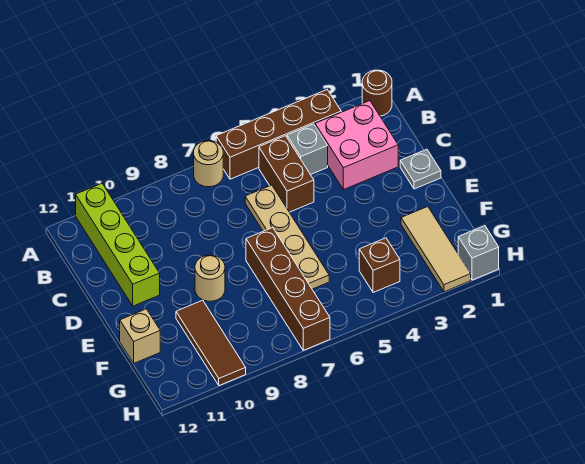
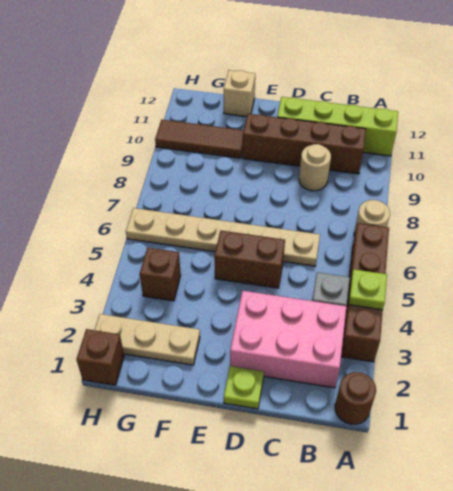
none -> lime plate A4 level 2
pink brick B2:C3 level 1 -> pink brick B2:D3 level 1
brown brick B5:C5 level 1 -> brown brick D5:E5 level 1
tan plate C6:F6 level 1 -> tan plate C6:H6 level 1
grey plate D1 level 1 -> lime plate D1 level 1
brown brick E7:H7 level 1 -> brown brick B10:E10 level 1
tan round brick E9 level 1 -> tan round brick C9 level 1
tan tile F2:H2 level 1 -> tan plate F2:H2 level 1
grey brick H1 level 1 -> brown brick H1 level 1

